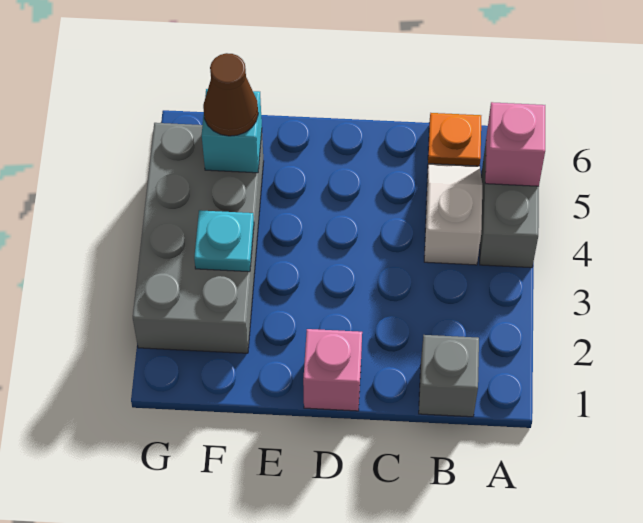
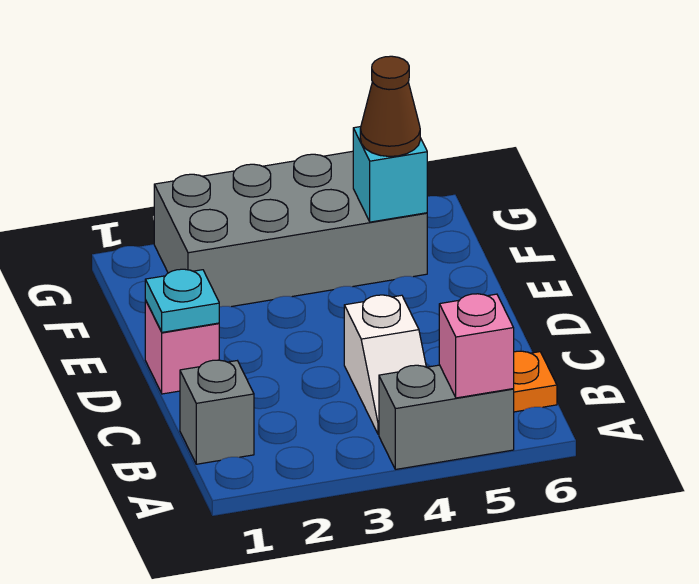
white slope B4:B5 level 1 top 4 -> white slope B4:C4 level 1 top C
cyan plate F3 level 2 -> cyan plate D1 level 2

